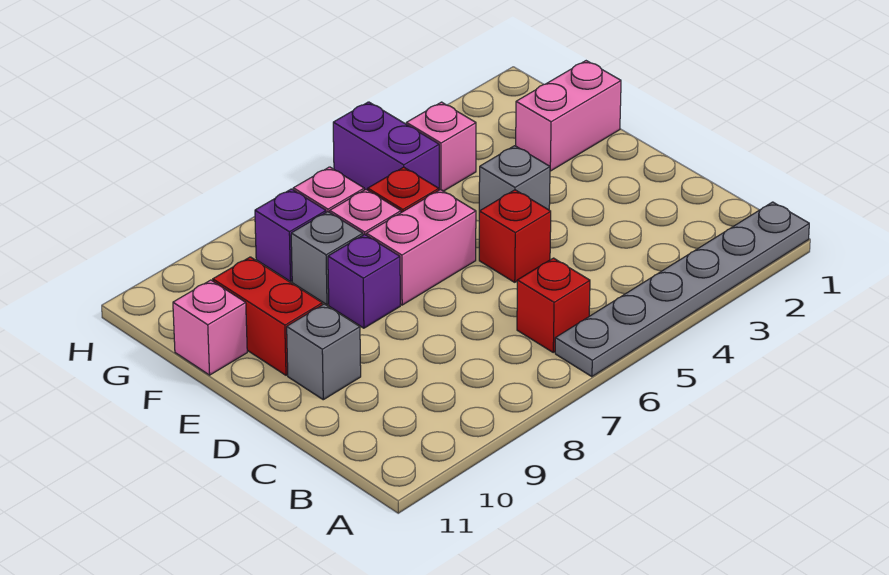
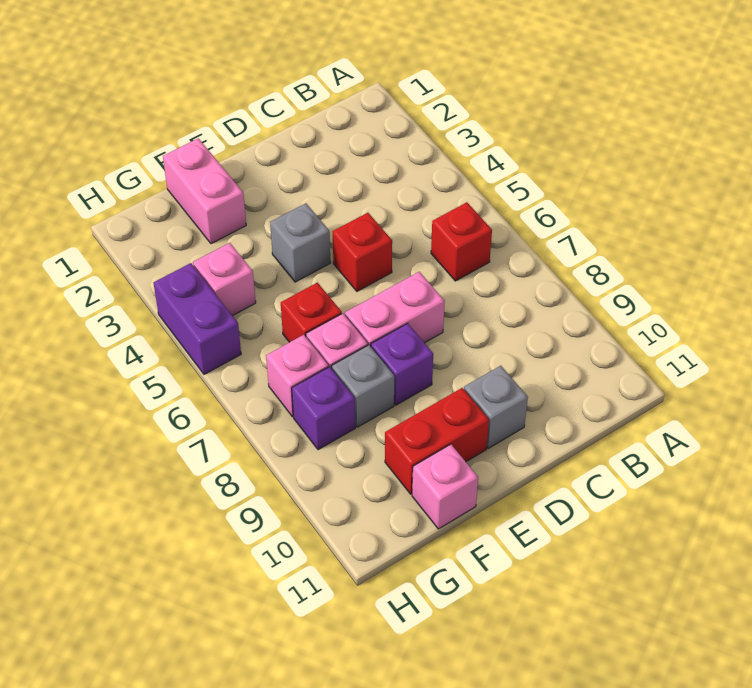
grey plate A1:A6 level 1 -> none
pink brick E6:E7 level 1 -> pink brick D7:E7 level 1
purple brick G5:H5 level 1 -> purple brick H4:H5 level 1

